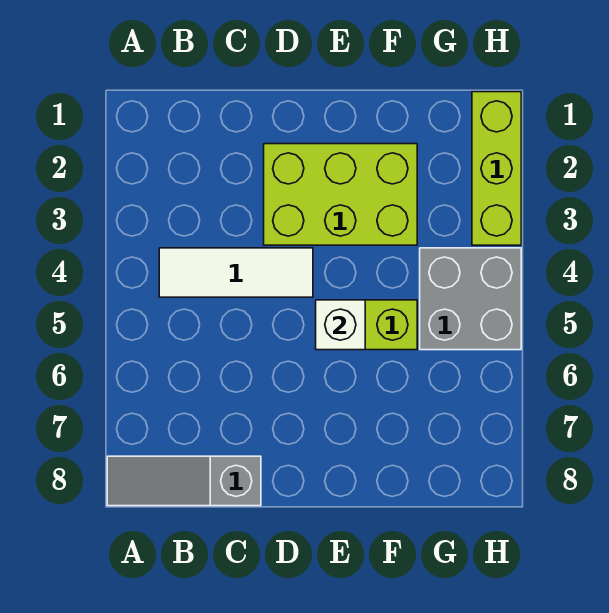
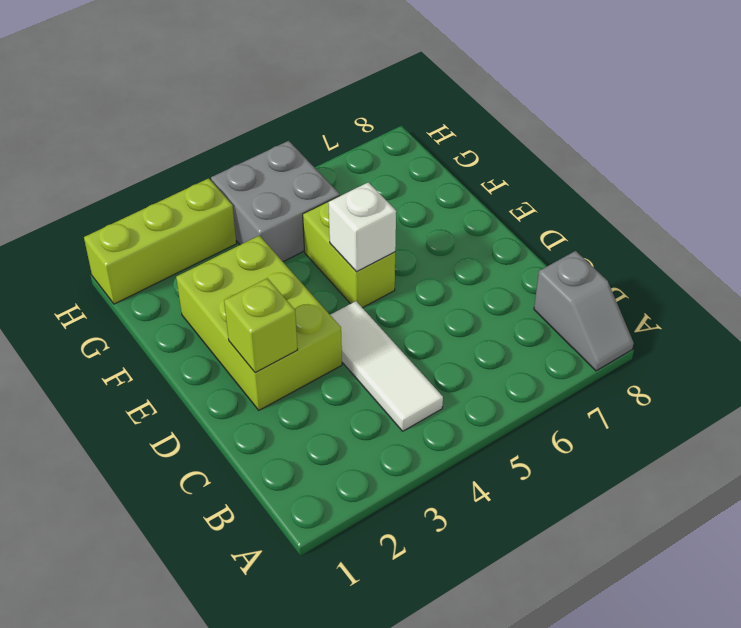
grey slope A8:C8 level 1 top C -> grey slope A8:B8 level 1 top B
none -> lime brick D2 level 2

